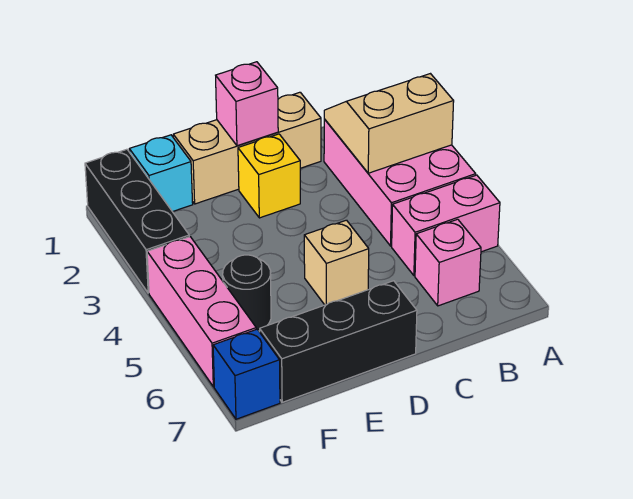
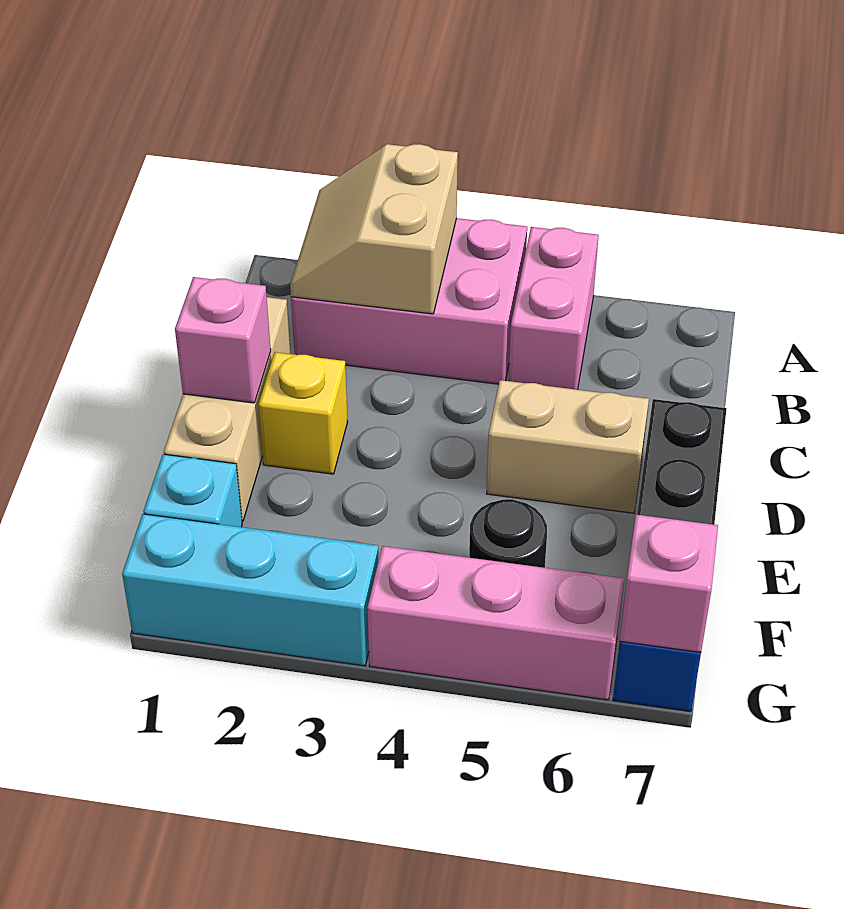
pink brick B6 level 1 -> pink brick G7 level 2
tan brick D5 level 1 -> tan brick D5:D6 level 1
black brick G1:G3 level 1 -> cyan brick G1:G3 level 1

